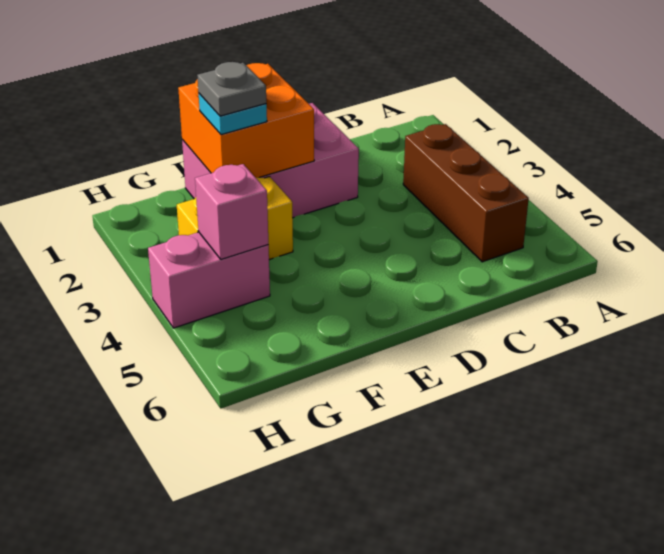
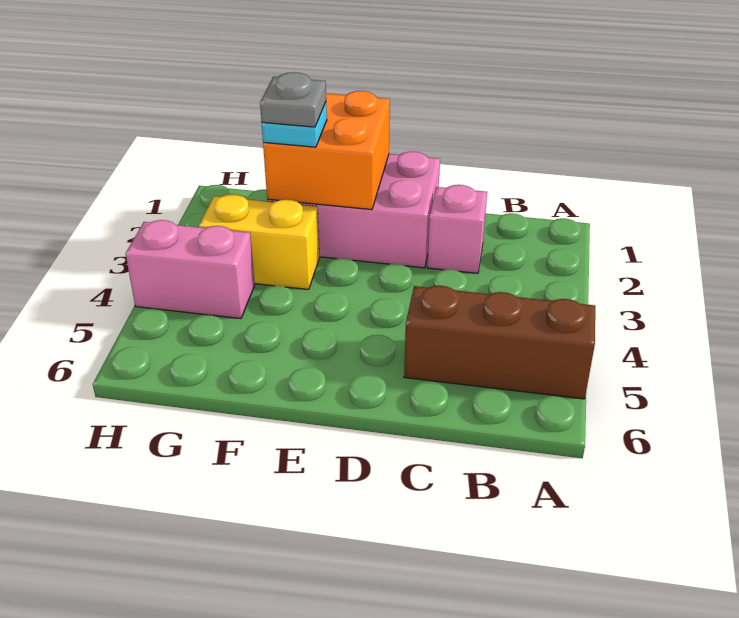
brown brick B3:B5 level 1 -> brown brick A5:C5 level 1
pink brick G4 level 2 -> pink brick C2 level 1

